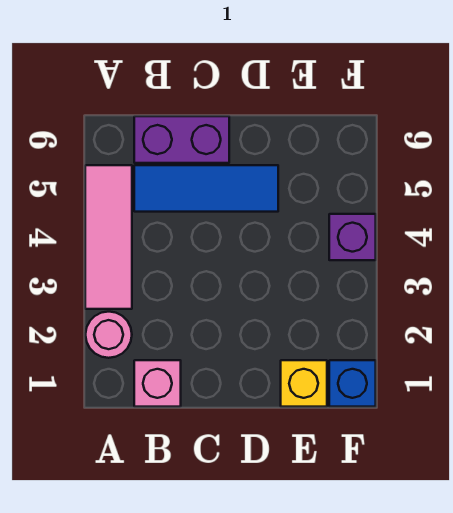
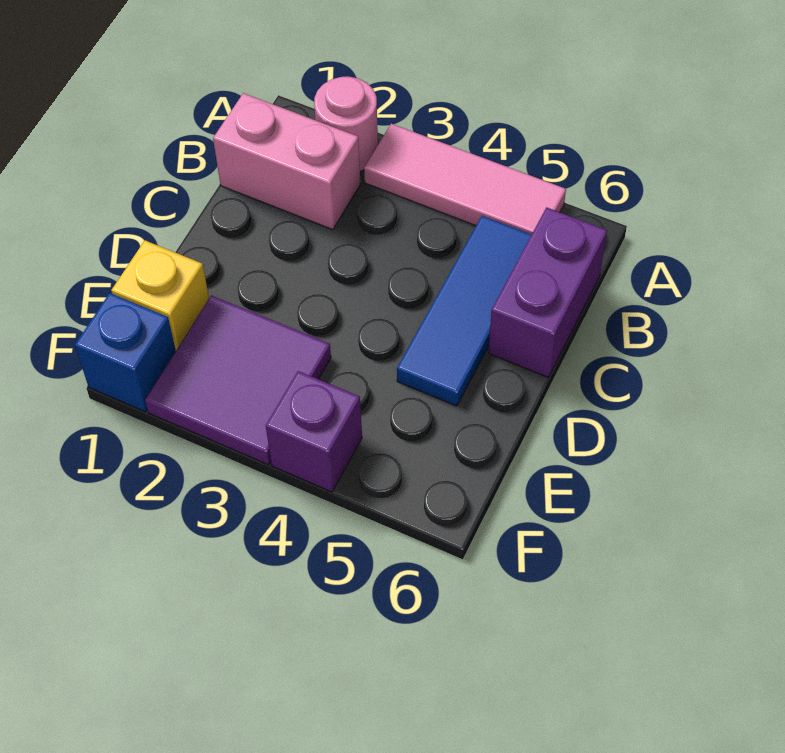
pink brick B1 level 1 -> pink brick B1:B2 level 1
none -> purple tile E2:F3 level 1

